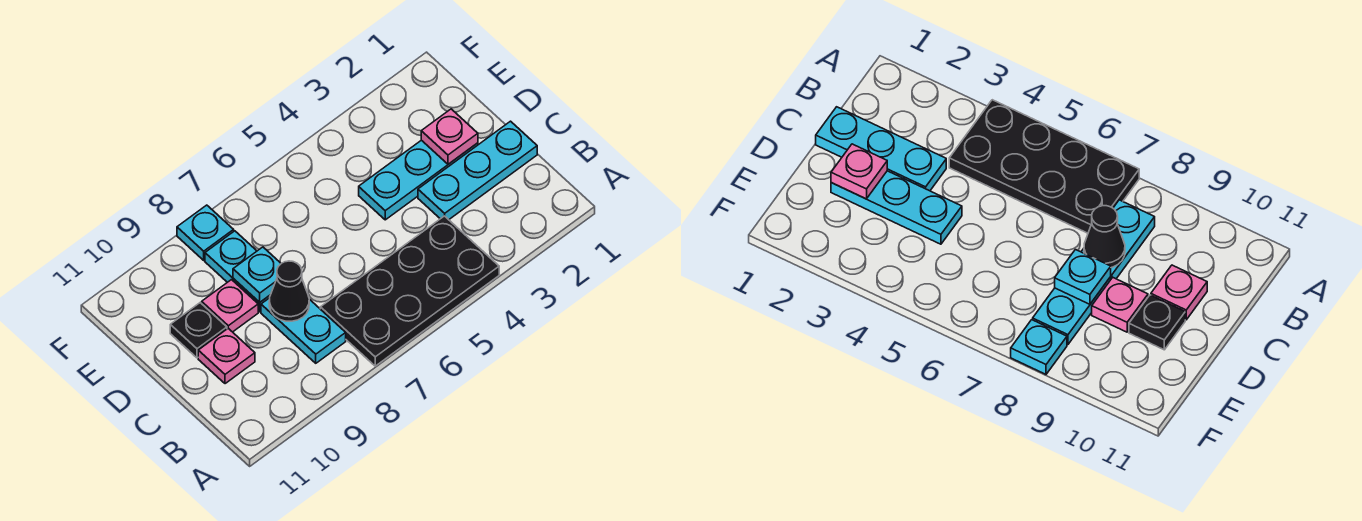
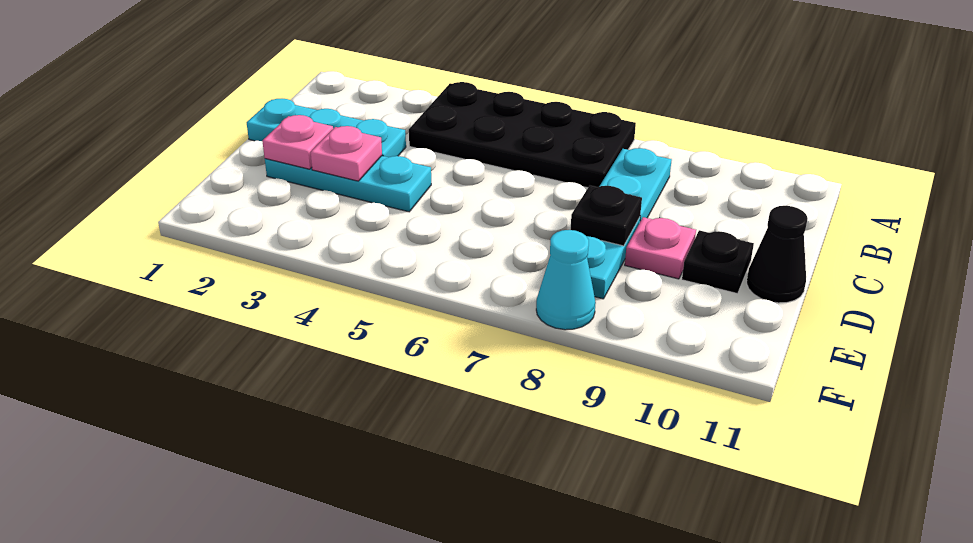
black cone C8 level 2 -> black cone D11 level 1
pink plate C10 level 1 -> pink plate D3 level 2
cyan plate D8 level 2 -> black plate D8 level 2
cyan plate F8 level 1 -> cyan cone F8 level 1

